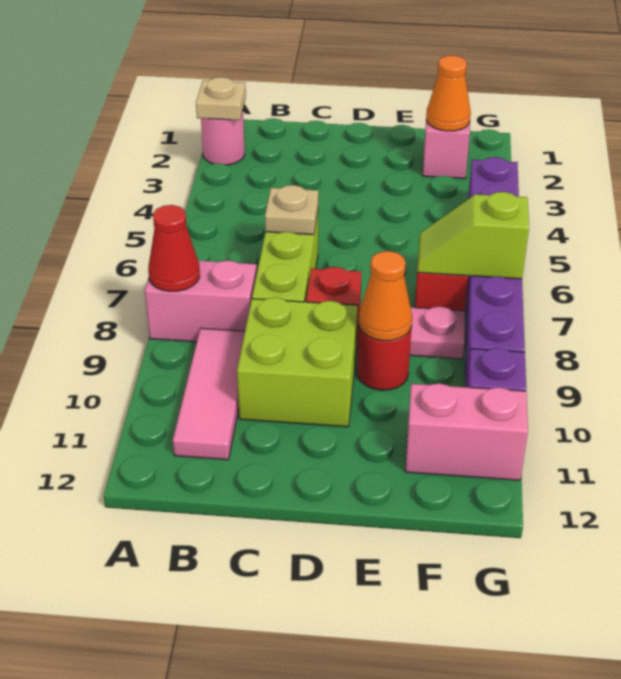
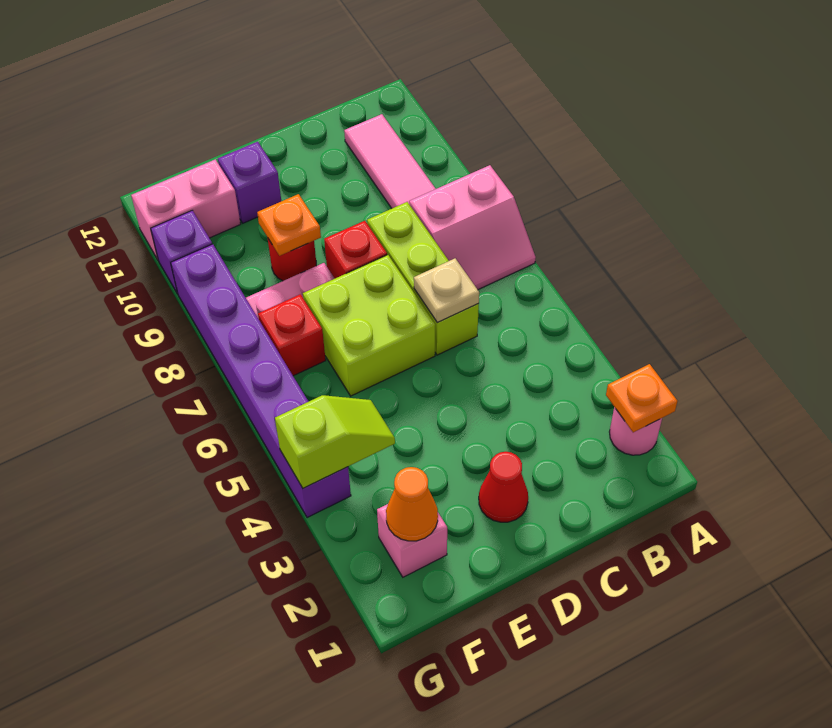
tan plate A2 level 2 -> orange plate A2 level 2
red cone A8 level 2 -> red cone D2 level 1
lime brick C9:D10 level 1 -> lime brick D6:E7 level 1
orange cone E9 level 2 -> orange plate E9 level 2
none -> purple brick E11 level 1
lime slope F7:G7 level 2 top G -> lime slope F4:G4 level 2 top G

